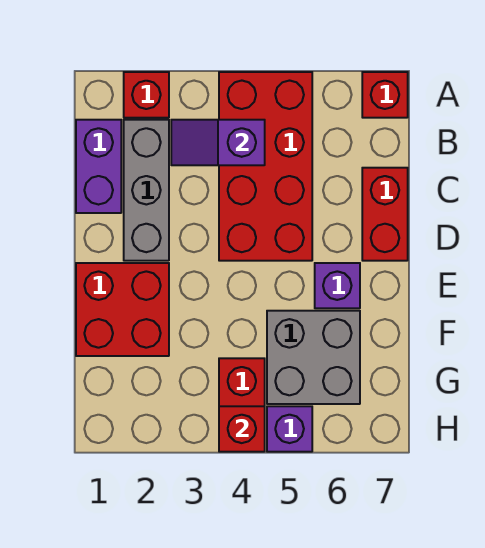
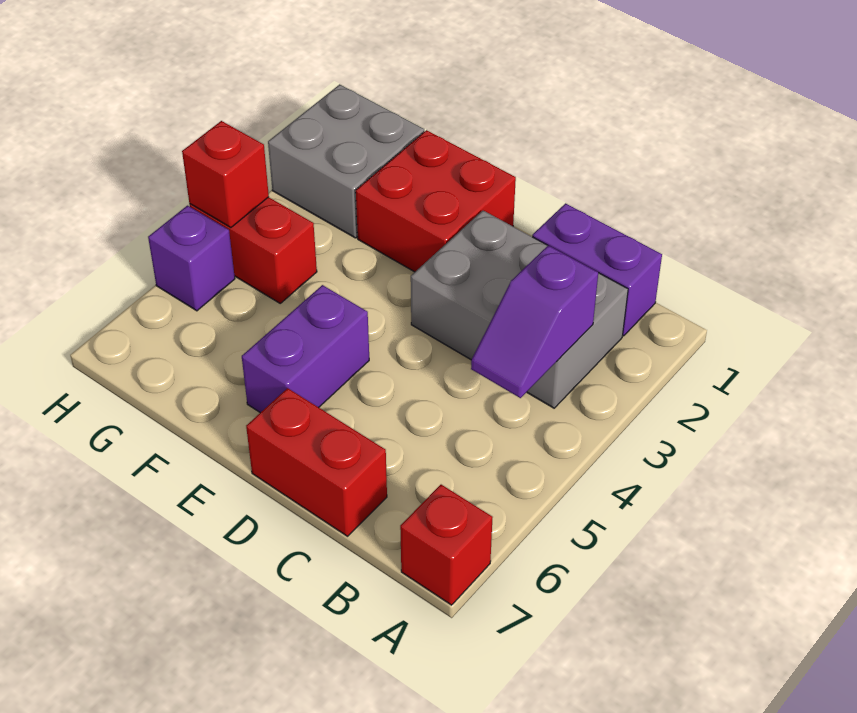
red brick A2 level 1 -> none
red brick A4:D5 level 1 -> none
grey brick B2:D2 level 1 -> grey brick B2:D3 level 1
purple slope B3:B4 level 2 top 4 -> purple slope B3:B4 level 2 top 3
purple brick E6 level 1 -> purple brick E5:E6 level 1
grey brick F5:G6 level 1 -> grey brick G1:H2 level 1

